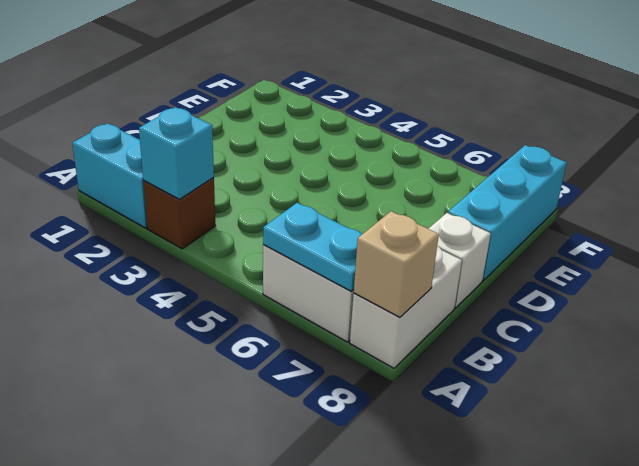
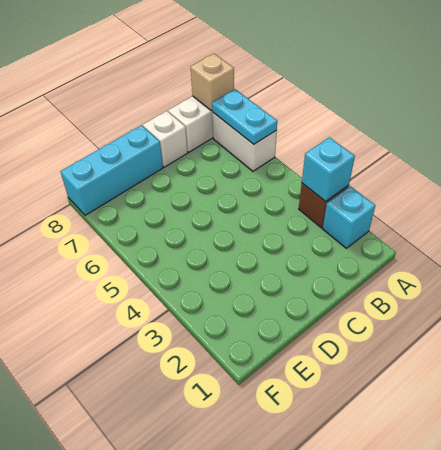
cyan brick A1:A2 level 1 -> cyan brick A2 level 1

